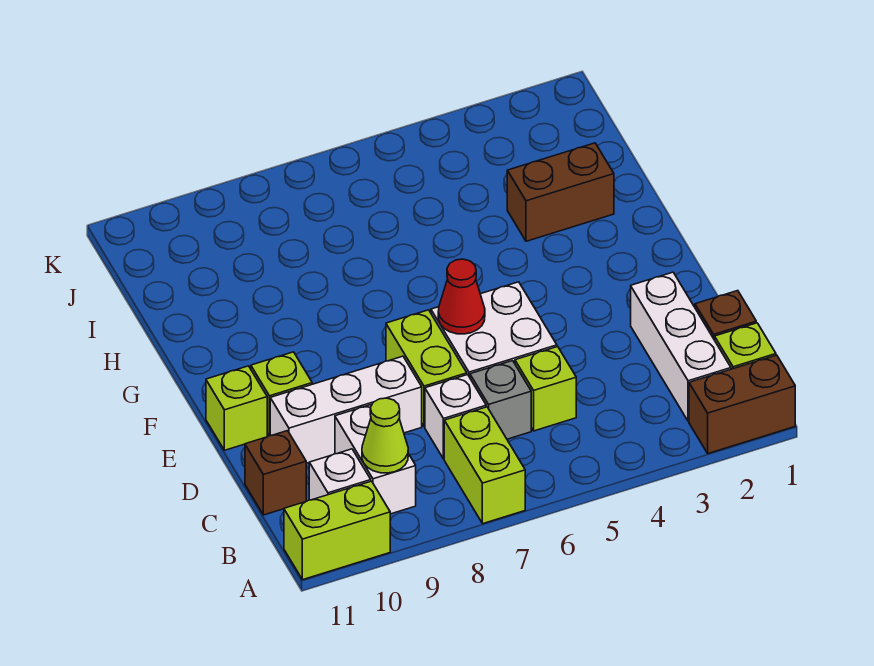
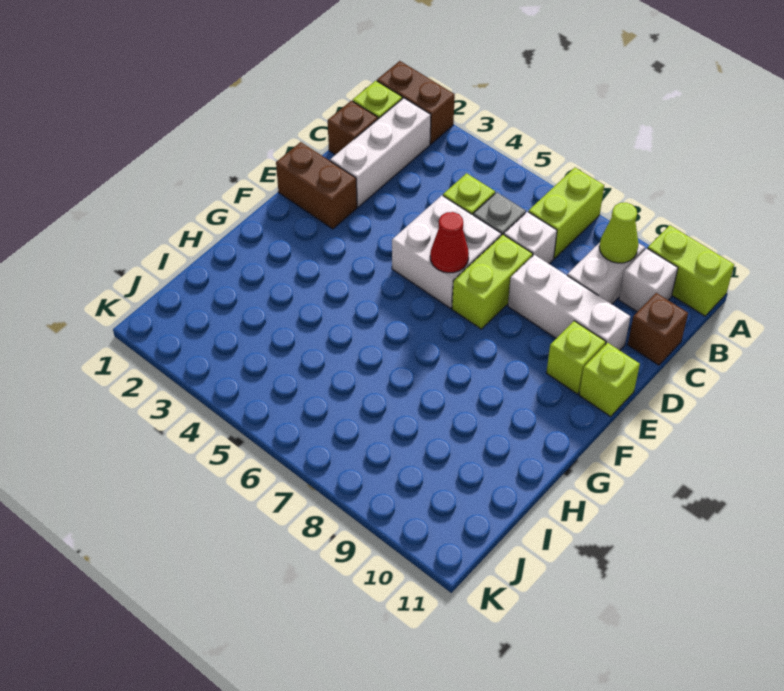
brown brick H2:H3 level 1 -> brown brick E1:E2 level 1

